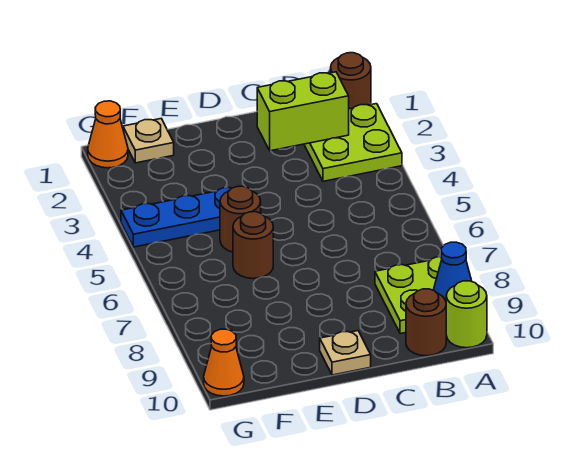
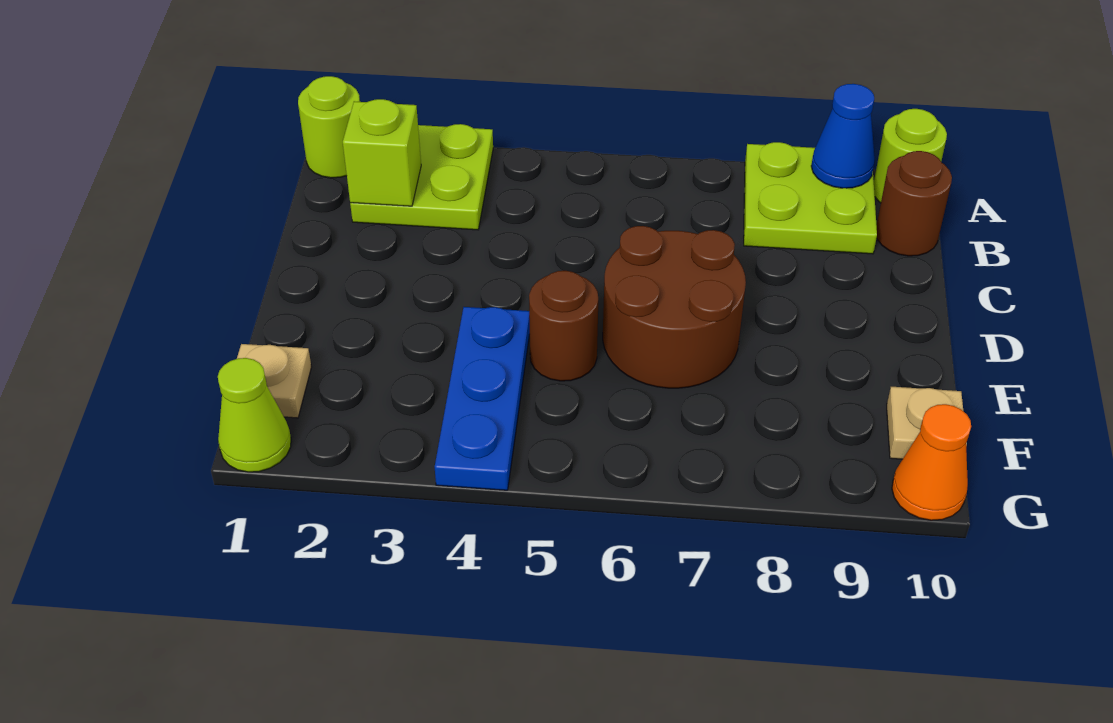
brown round brick A1 level 1 -> lime round brick A1 level 1
lime brick B2:C2 level 2 -> lime brick B2 level 2
tan plate D10 level 1 -> tan plate F10 level 1
brown round brick E6 level 1 -> brown round brick D6:E7 level 1
orange cone G1 level 1 -> lime cone G1 level 1

